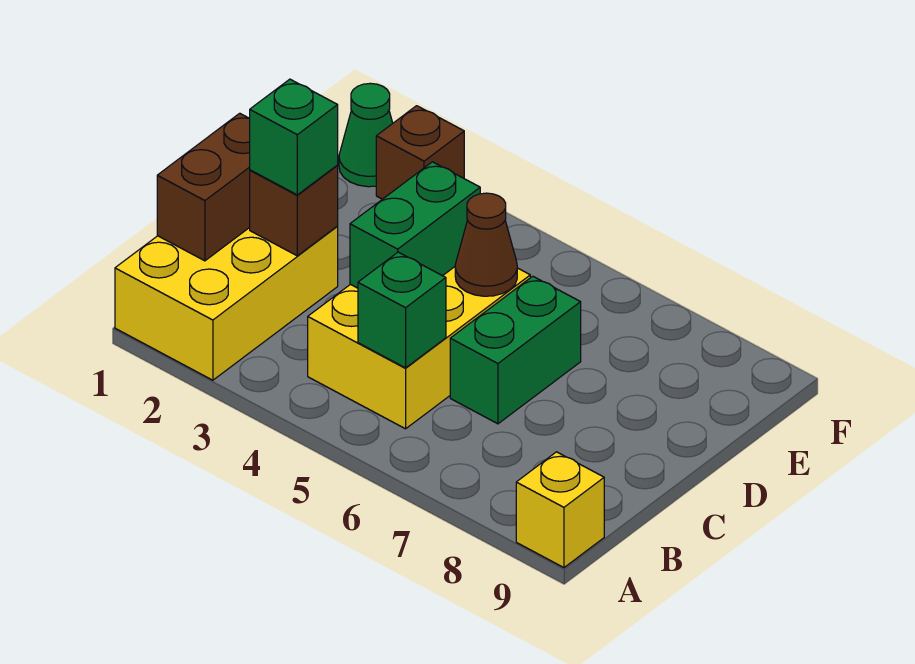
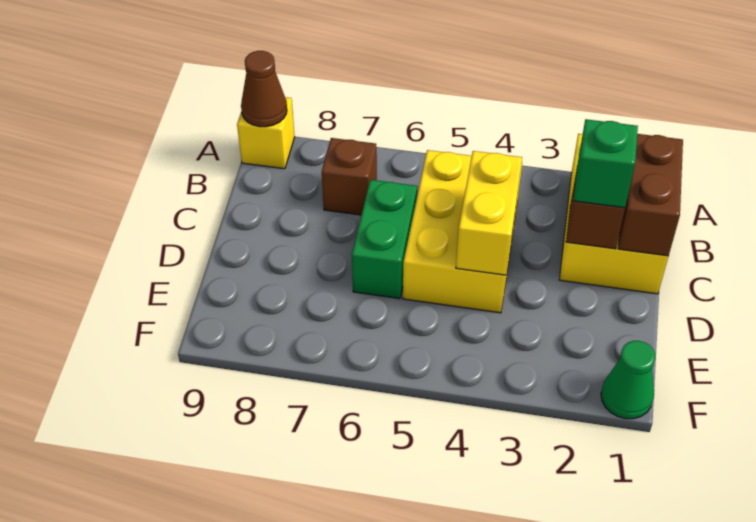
green brick B5 level 2 -> none
green brick C4:D4 level 2 -> yellow brick C4:D4 level 2
brown cone D5 level 2 -> brown cone A9 level 2
brown brick F2 level 1 -> brown brick B7 level 1

